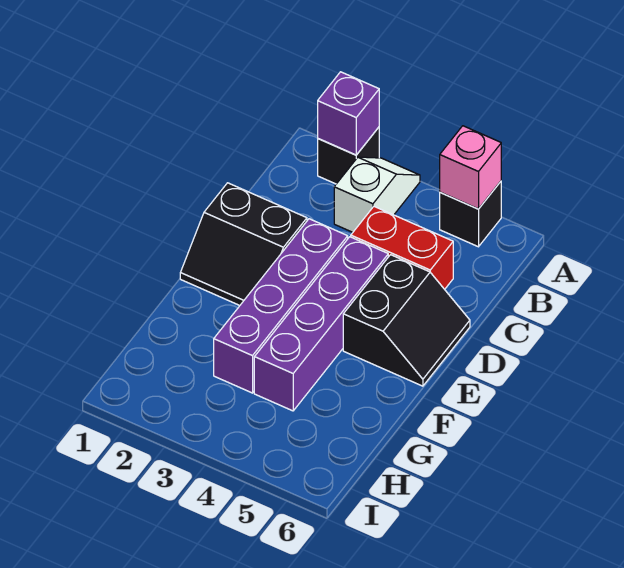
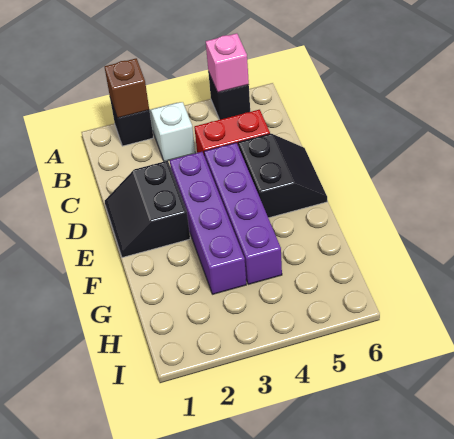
purple brick A2 level 2 -> brown brick A2 level 2
black slope D1:E2 level 1 top D -> black slope D1:E2 level 1 top 2

